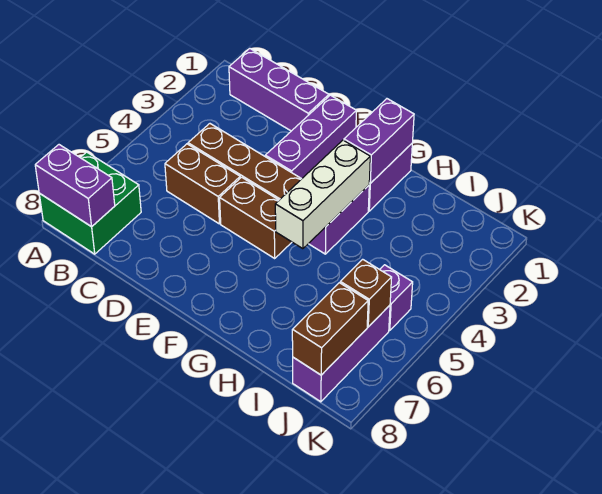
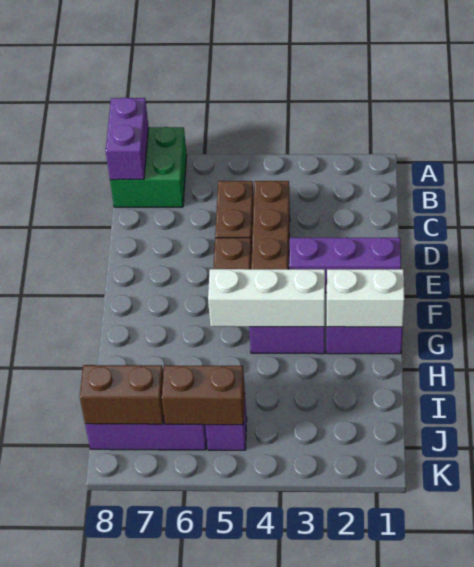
purple brick B1:D1 level 1 -> none
purple brick G1:G2 level 2 -> white brick G1:G2 level 2
brown brick J6 level 2 -> brown brick J5:J6 level 2

